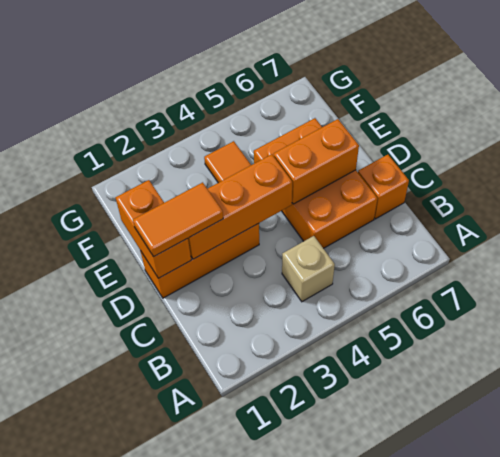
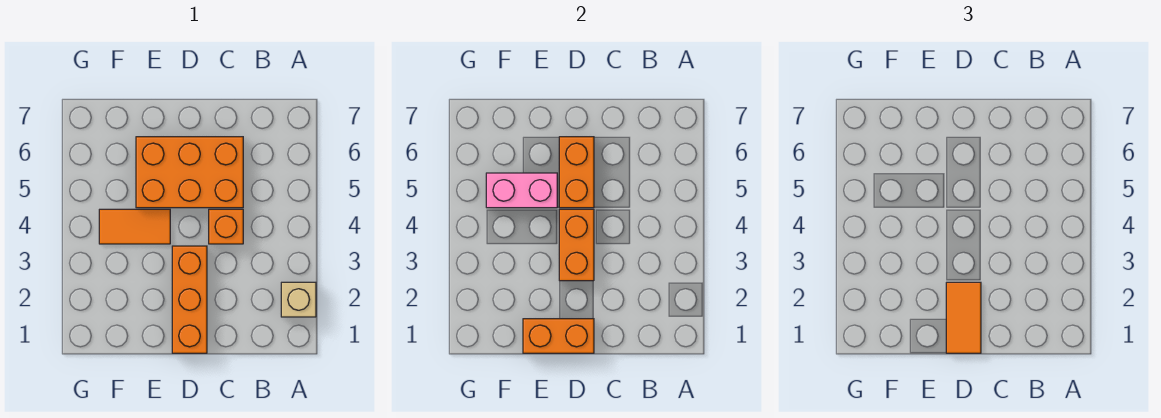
tan brick B4 level 1 -> tan brick A2 level 1
orange brick C7 level 1 -> orange brick C4 level 1
orange brick D2:D4 level 2 -> orange brick D3:D4 level 2
none -> pink brick E5:F5 level 2

